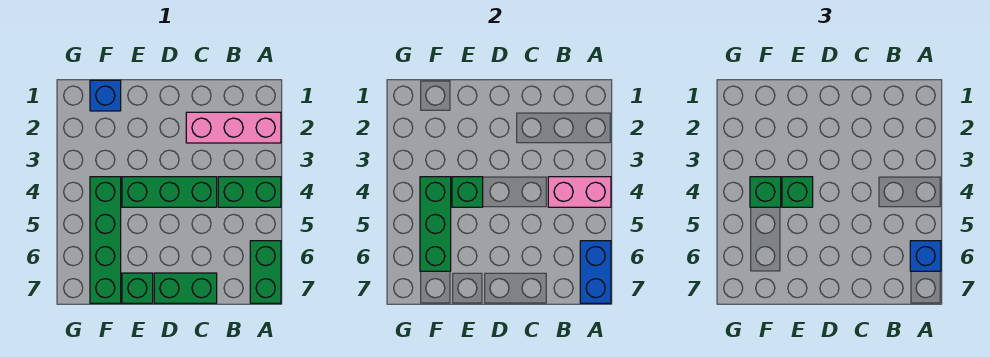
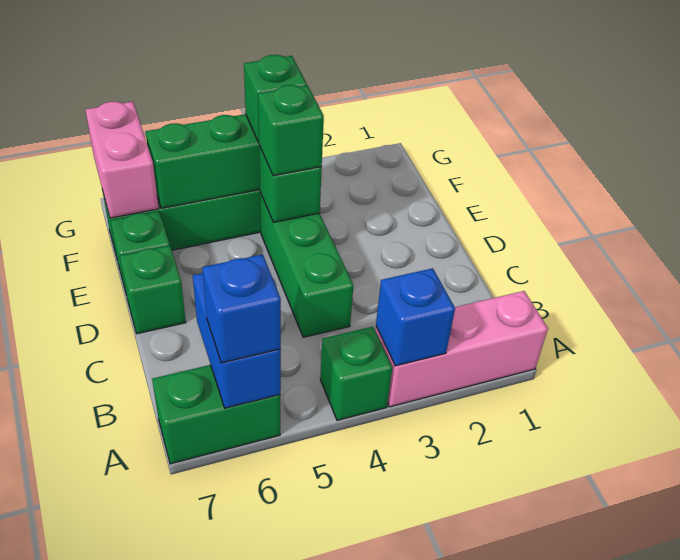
pink brick A2:C2 level 1 -> pink brick A1:A3 level 1
green brick A4:B4 level 1 -> green brick A4 level 1
pink brick A4:B4 level 2 -> pink brick F7:G7 level 2
blue brick A6:A7 level 2 -> blue brick A6:B6 level 2
green brick C7:D7 level 1 -> green brick D7 level 1
blue brick F1 level 1 -> blue brick A3 level 2

